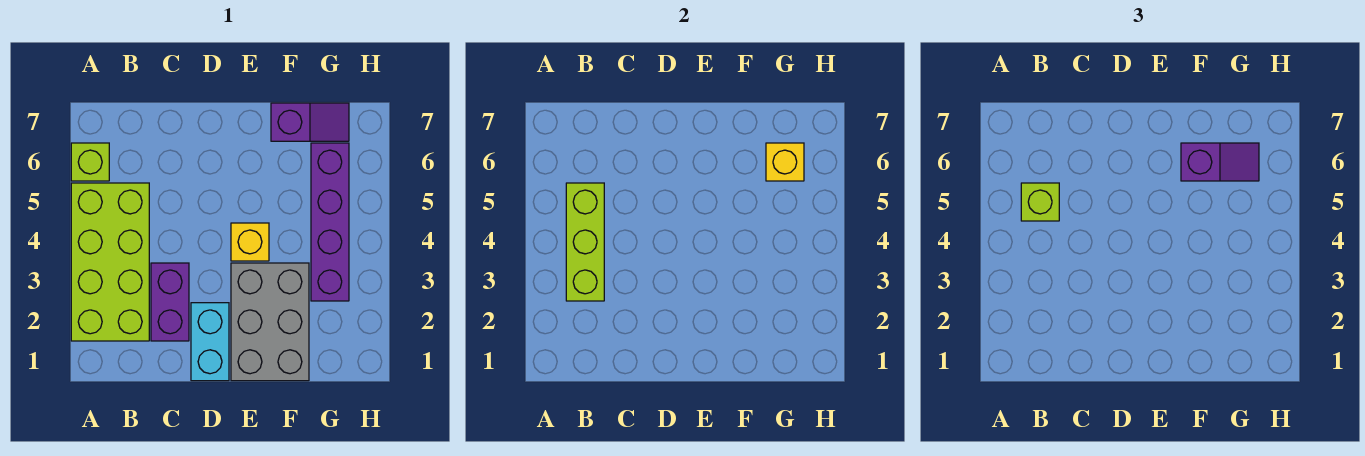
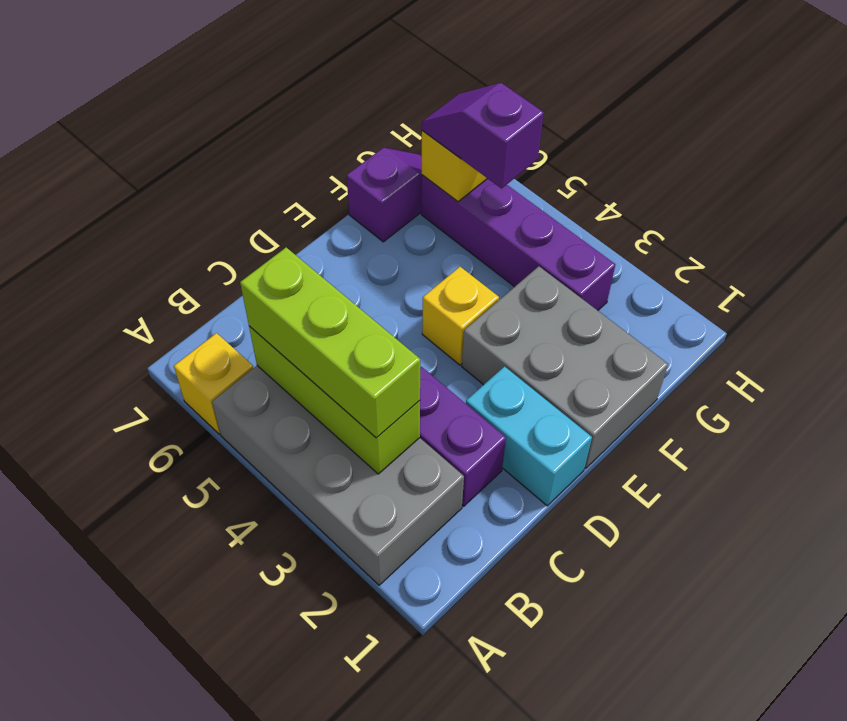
lime brick A2:B5 level 1 -> grey brick A2:B5 level 1
lime brick A6 level 1 -> yellow brick A6 level 1
lime brick B5 level 3 -> lime brick B3:B5 level 3
purple slope F6:G6 level 3 top F -> purple slope G5:G6 level 3 top 5

